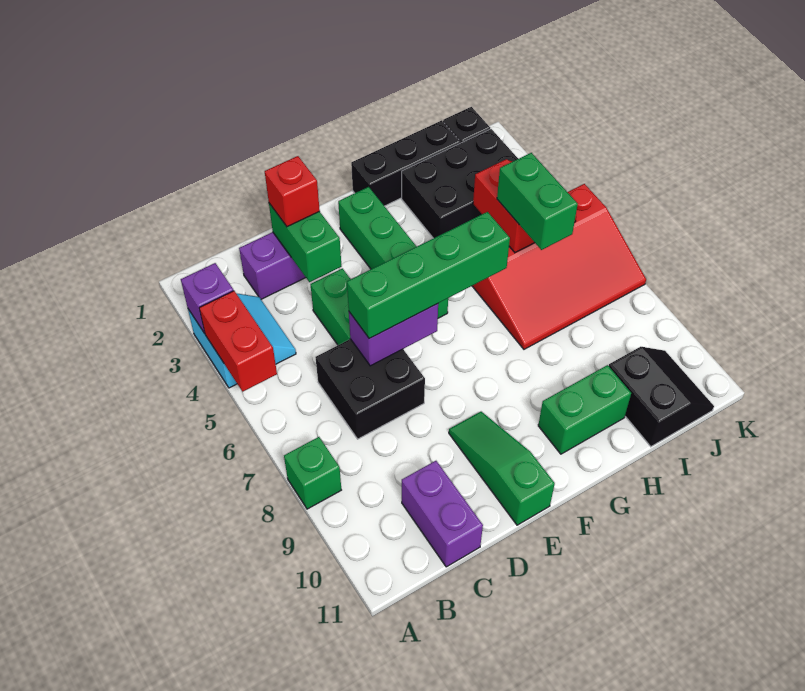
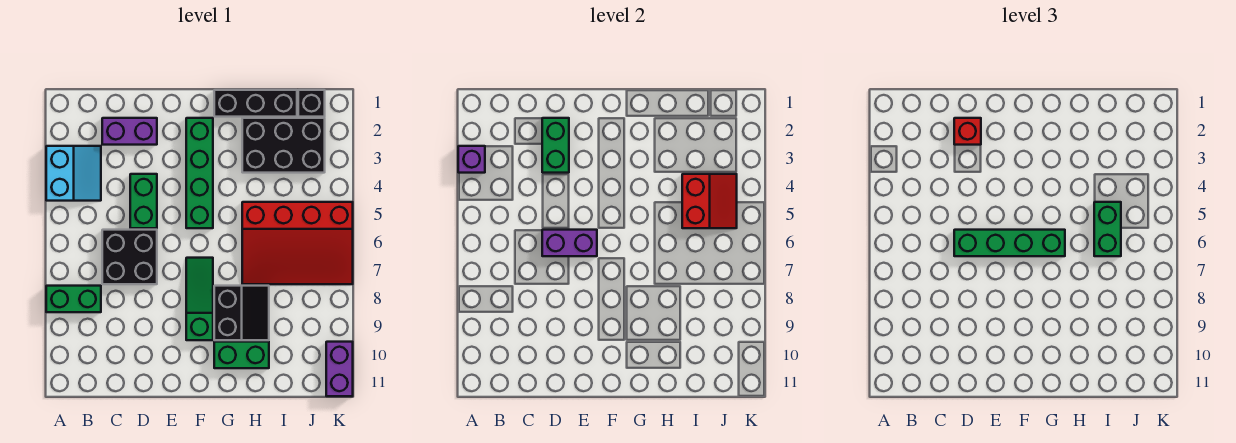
red brick A4:A5 level 2 -> none
green brick A8 level 1 -> green brick A8:B8 level 1
purple brick C10:C11 level 1 -> purple brick K10:K11 level 1
green slope E9:E11 level 1 top 11 -> green slope F7:F9 level 1 top 9
black slope I10:J11 level 1 top I -> black slope G8:H9 level 1 top G

